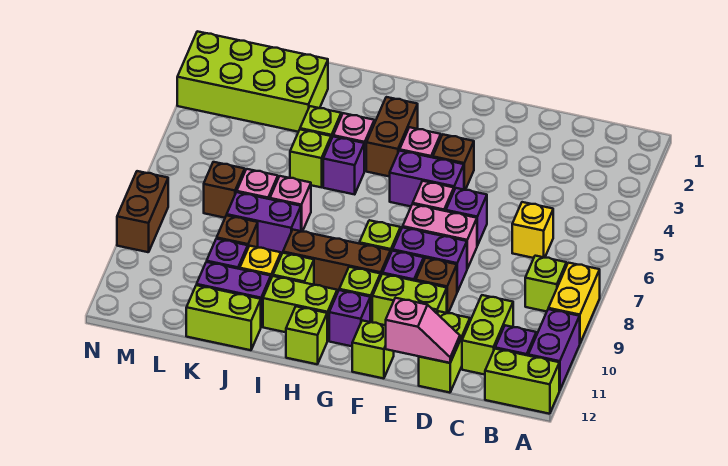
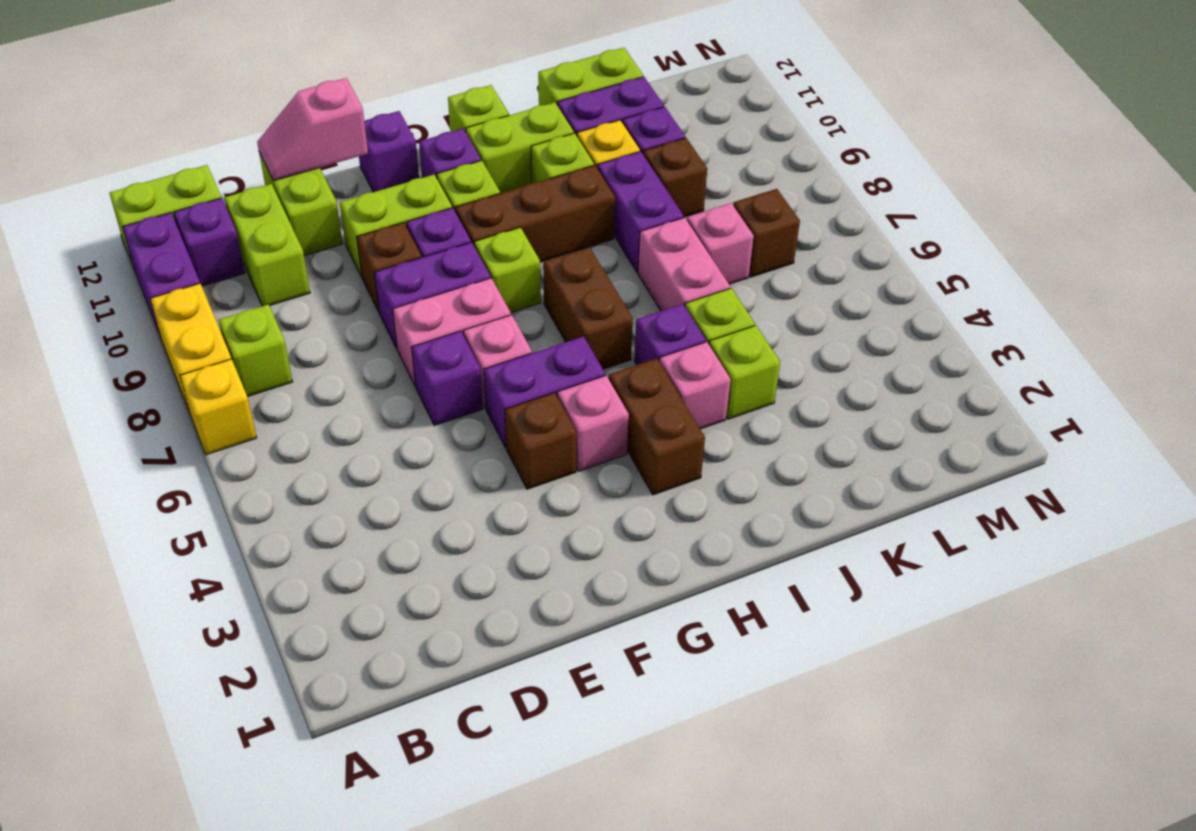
yellow brick C6 level 1 -> yellow brick A7 level 1
lime brick F12 level 1 -> purple brick F12 level 1
pink brick J7 level 1 -> pink brick J6:J7 level 1
purple brick J8:K8 level 1 -> purple brick J8:J9 level 1
lime brick K2:N3 level 1 -> none
brown brick N8:N9 level 1 -> brown brick H6:H7 level 1

